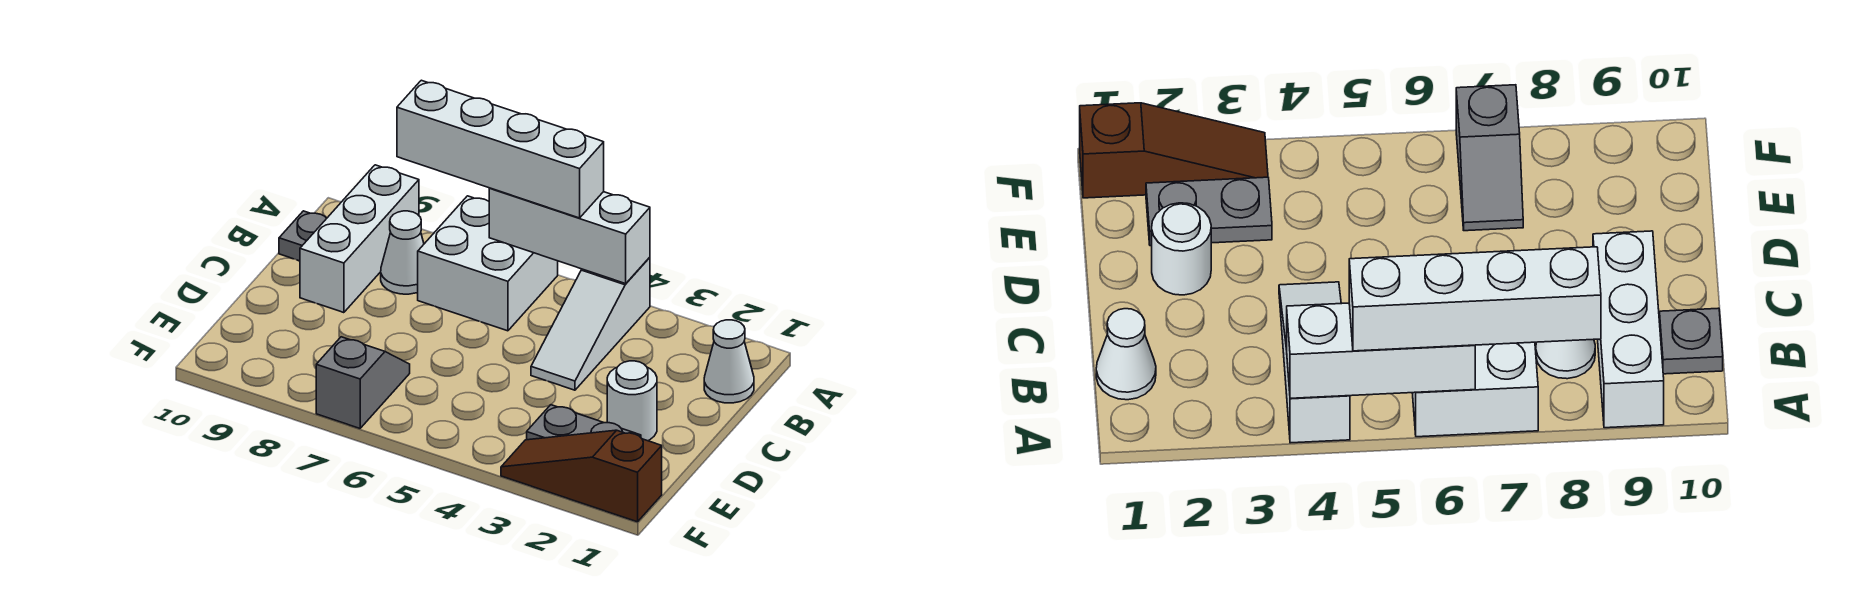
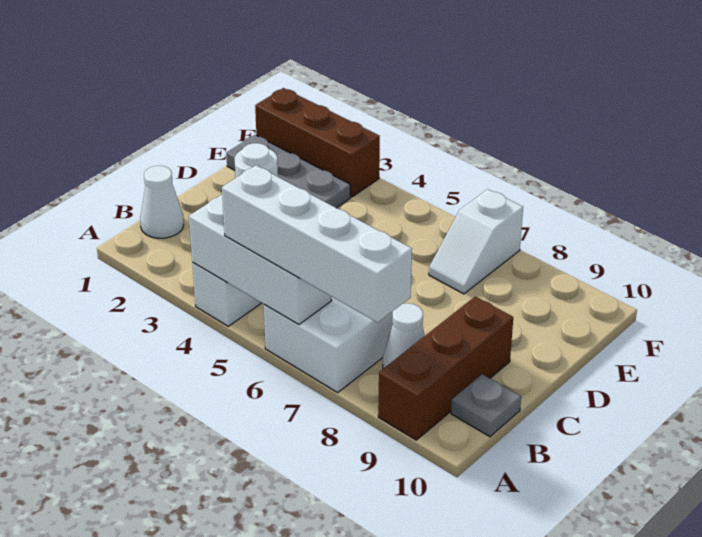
white brick A9:C9 level 1 -> brown brick A9:C9 level 1
grey plate E2:E3 level 1 -> grey plate E1:E3 level 1
grey slope E7:F7 level 1 top F -> white slope E7:F7 level 1 top F
brown slope F1:F3 level 1 top 1 -> brown brick F1:F3 level 1

